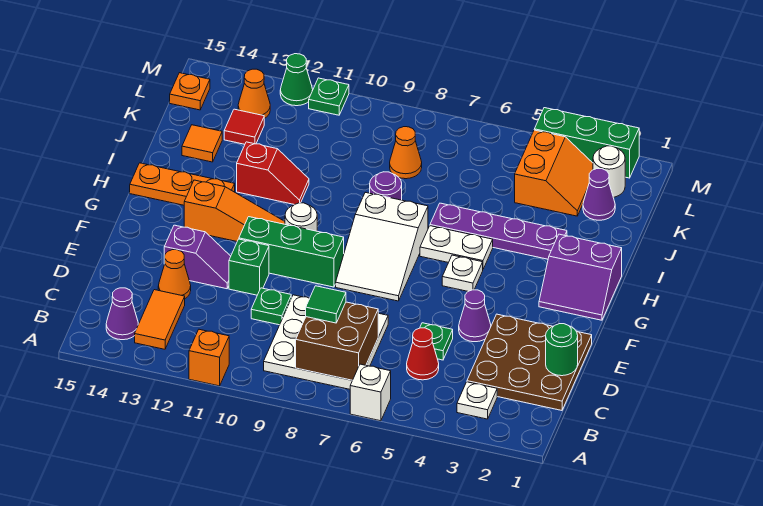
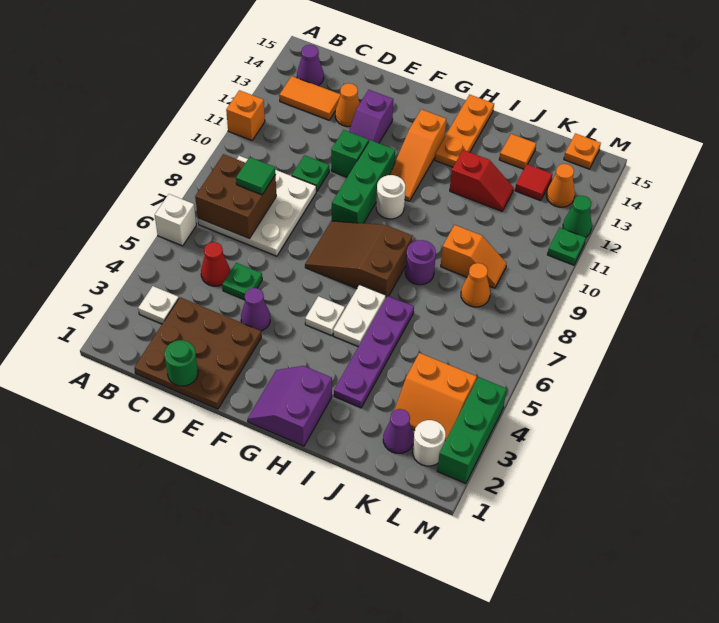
white slope F7:H8 level 1 top H -> brown slope F7:H8 level 1 top H
red slope I11:I12 level 1 top 12 -> red slope I12:J12 level 1 top I
none -> orange slope J9:K9 level 1 top J

